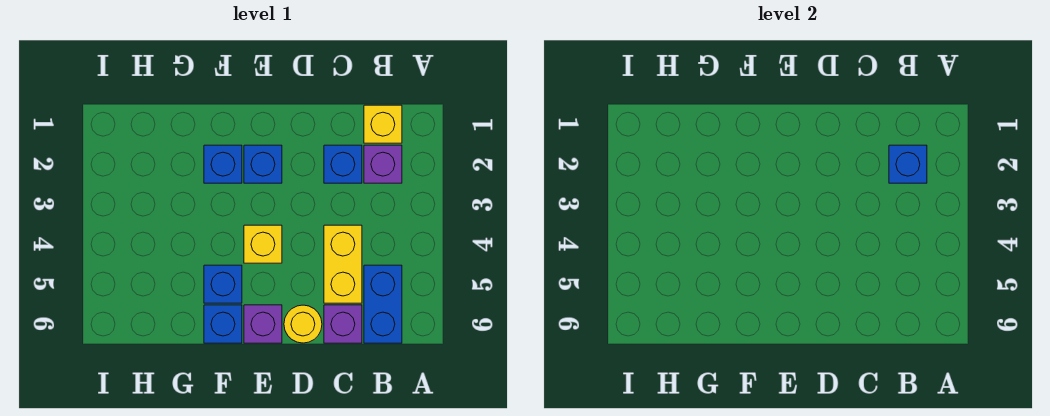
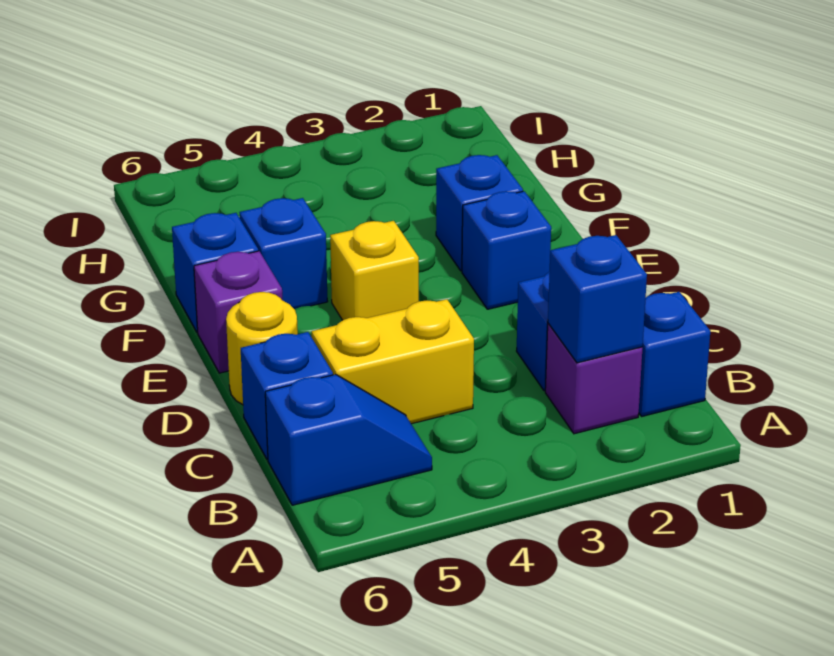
yellow brick B1 level 1 -> blue brick B1 level 1
blue brick B5:B6 level 1 -> blue slope B5:B6 level 1 top 6
purple brick C6 level 1 -> blue brick C6 level 1

